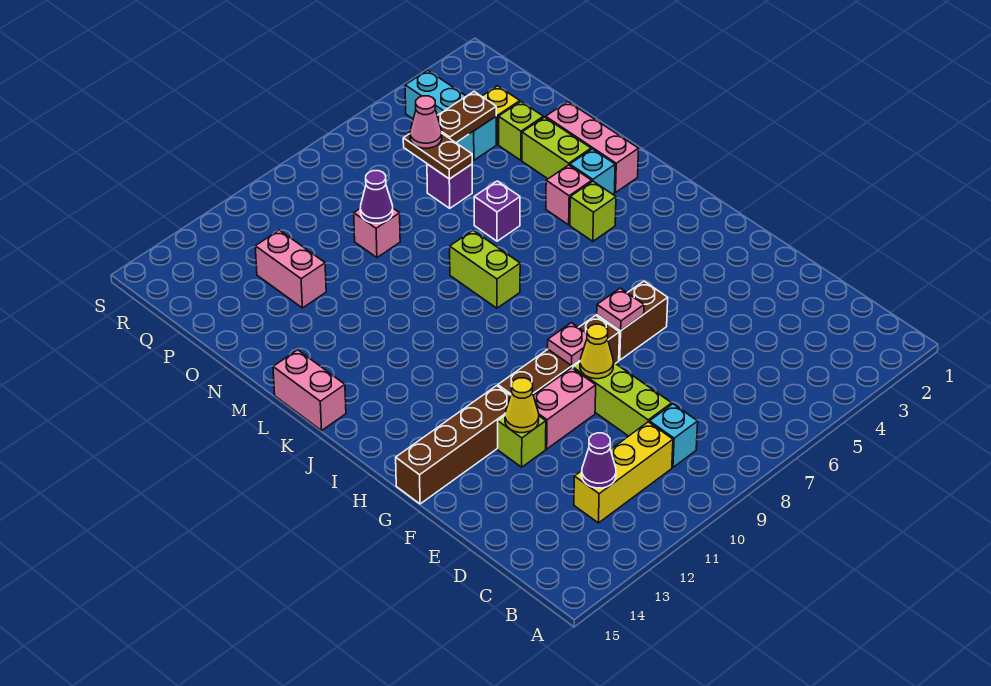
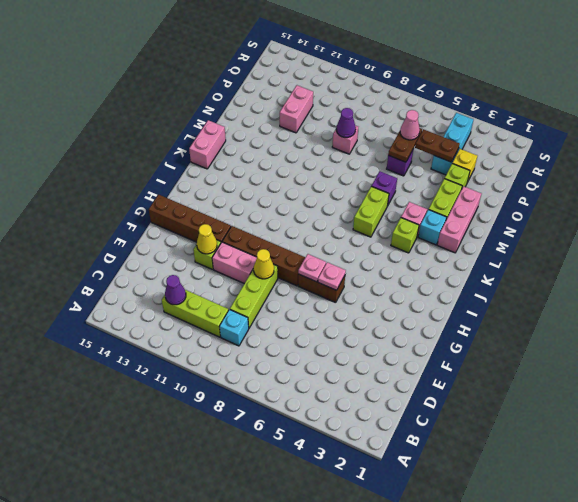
yellow brick C10:C12 level 1 -> lime brick C10:C12 level 1
pink plate G9 level 2 -> pink plate G6 level 2
lime brick K8:L8 level 1 -> lime brick K6:L6 level 1

